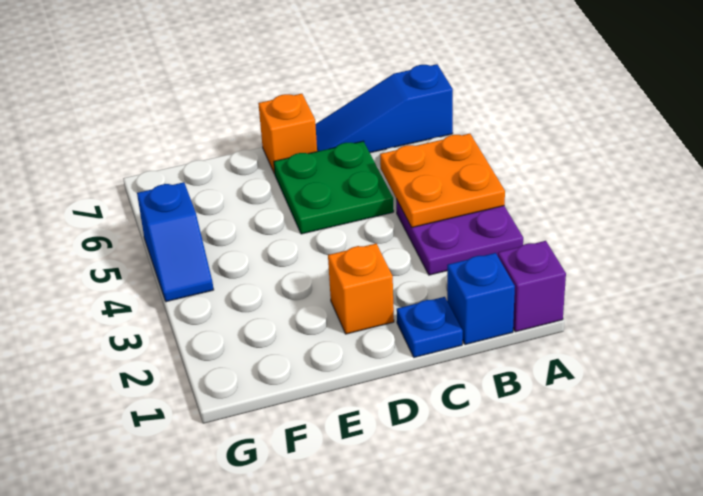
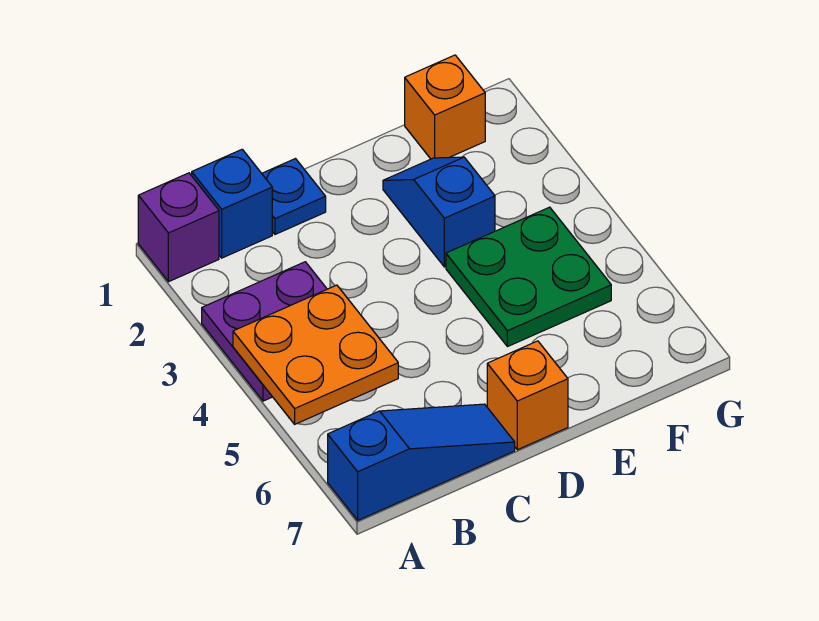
green plate C5:D6 level 1 -> green plate E4:F5 level 1
orange brick D2 level 1 -> orange brick F1 level 1
blue slope G4:G5 level 1 top 5 -> blue slope E2:E3 level 1 top 3

